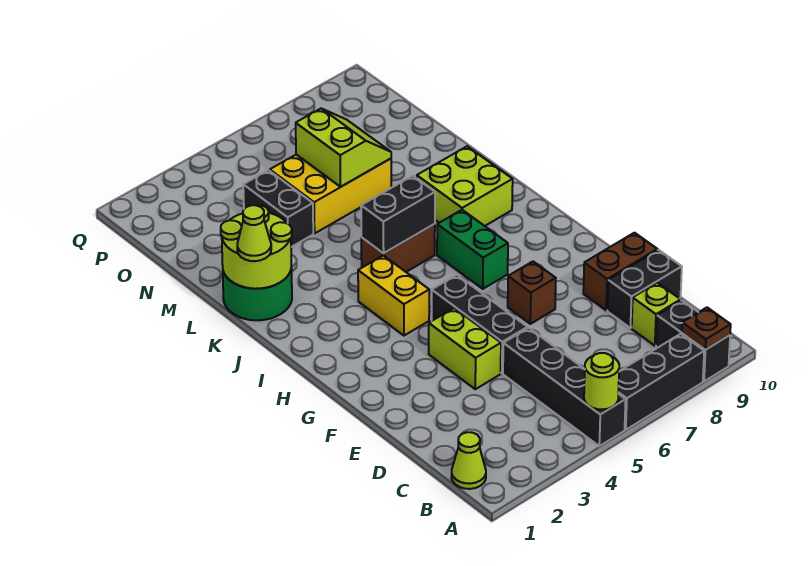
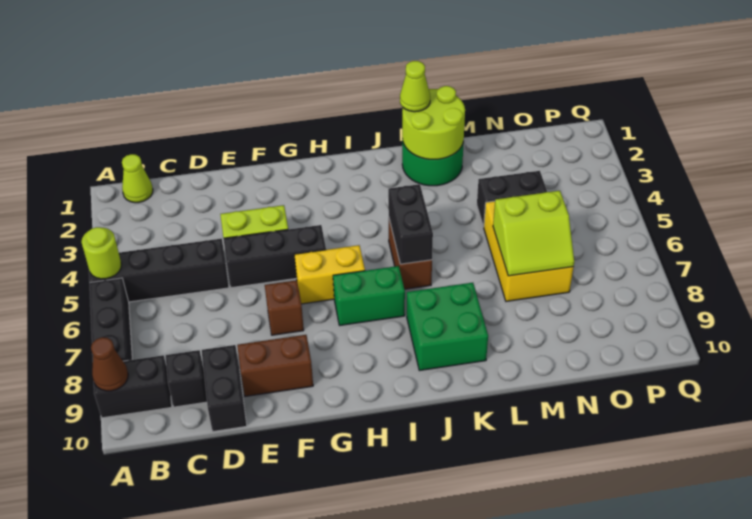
brown plate A9 level 2 -> brown cone A9 level 2
lime brick C9 level 1 -> black brick C9 level 1
brown brick E9:E10 level 1 -> brown brick E9:F9 level 1
yellow brick H4:I4 level 1 -> yellow brick G6:H6 level 1
lime brick J8:K9 level 1 -> green brick J8:K9 level 1

